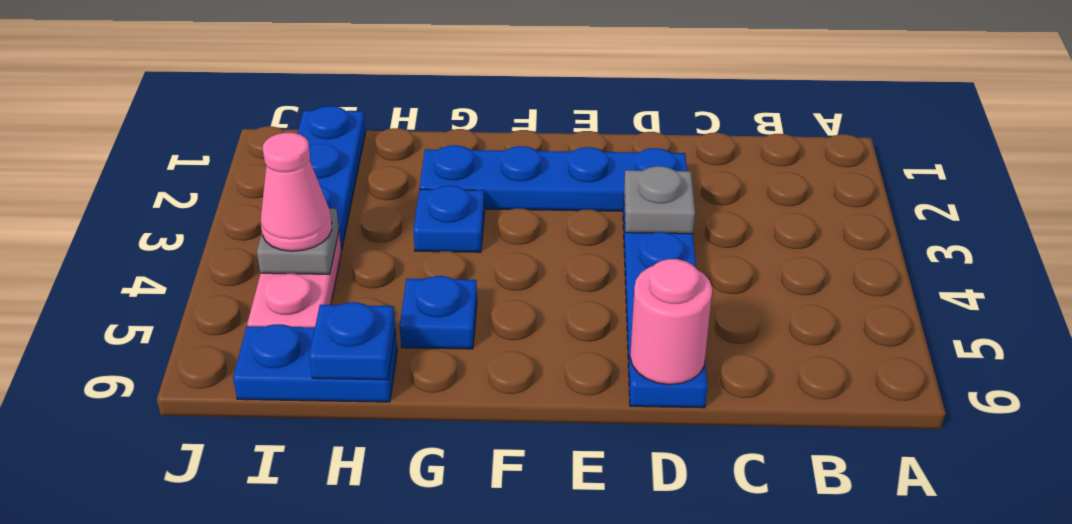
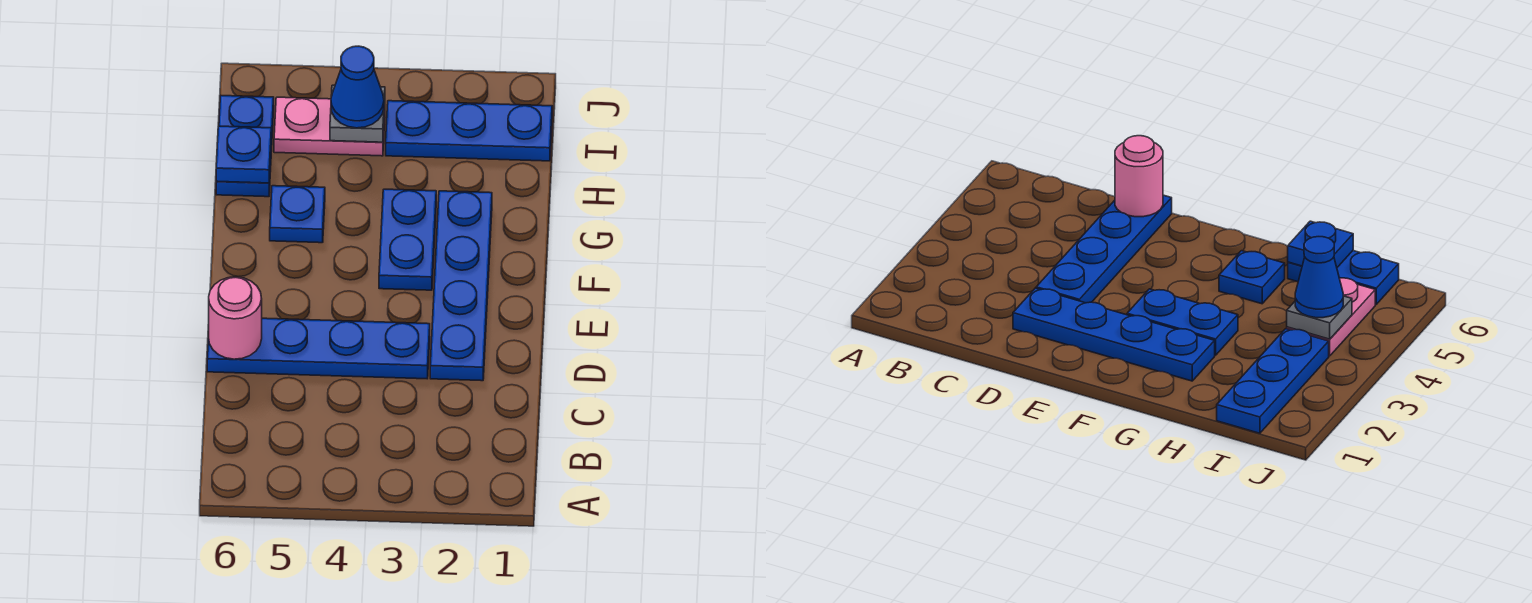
grey plate D3 level 2 -> none
blue plate G3 level 1 -> blue plate F3:G3 level 1
pink cone I4 level 3 -> blue cone I4 level 3

